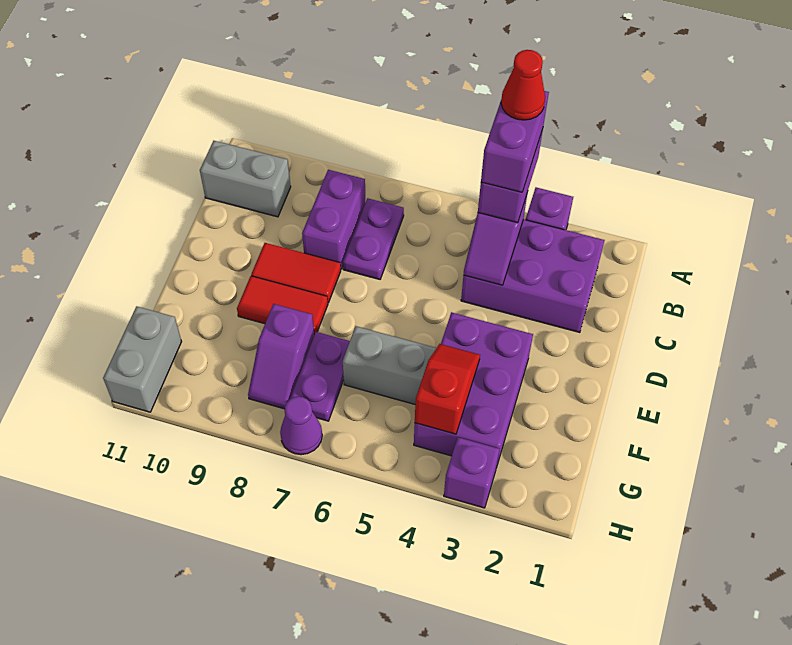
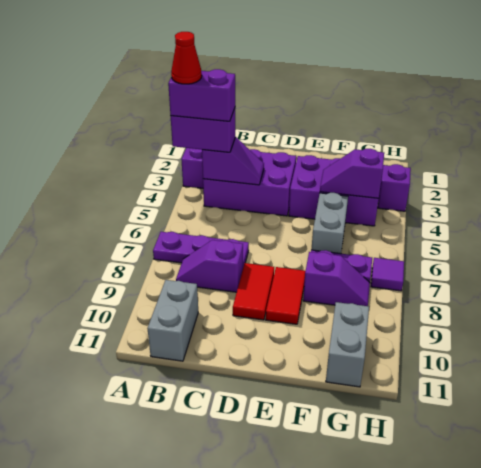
purple brick B2:C4 level 1 -> purple brick B3:D4 level 1
purple plate B7:C7 level 1 -> purple plate A7:C7 level 1
purple brick B8:C8 level 1 -> purple slope B8:C8 level 1 top C
red slope F4:G4 level 2 top G -> purple slope F4:G4 level 2 top G
grey brick G11:H11 level 1 -> grey brick G10:G11 level 1
purple cone H7 level 1 -> purple tile H7 level 1

